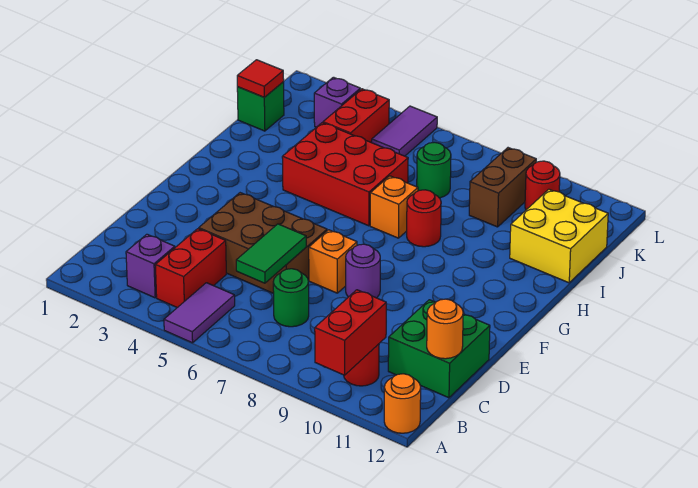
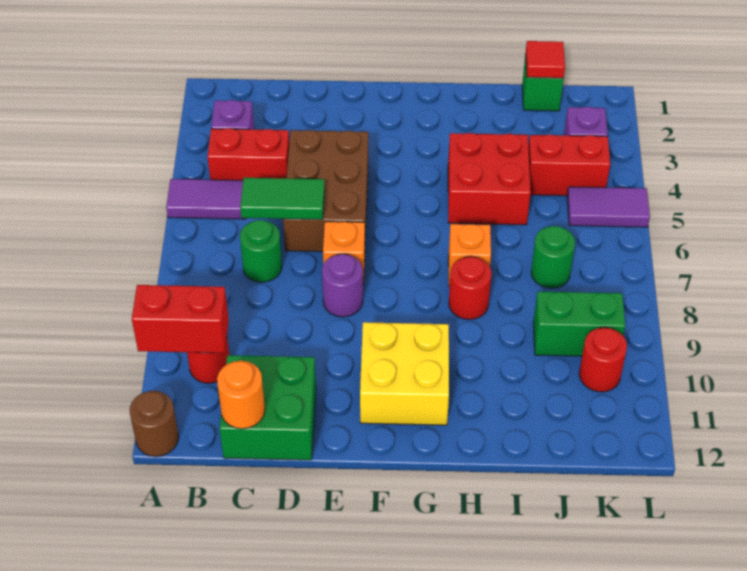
orange round brick A12 level 1 -> brown round brick A12 level 1
red brick H4:I6 level 1 -> red brick H4:I5 level 1
yellow brick I11:J12 level 1 -> yellow brick F10:G11 level 1
brown brick J9:K9 level 1 -> green brick J9:K9 level 1

